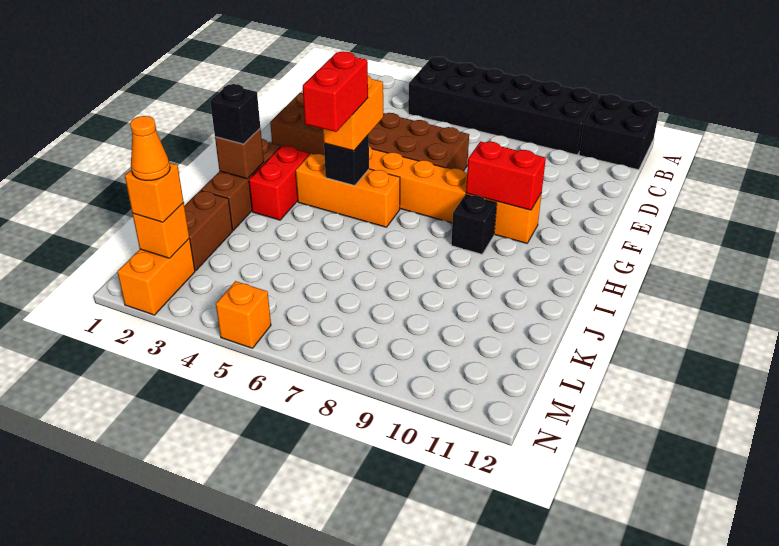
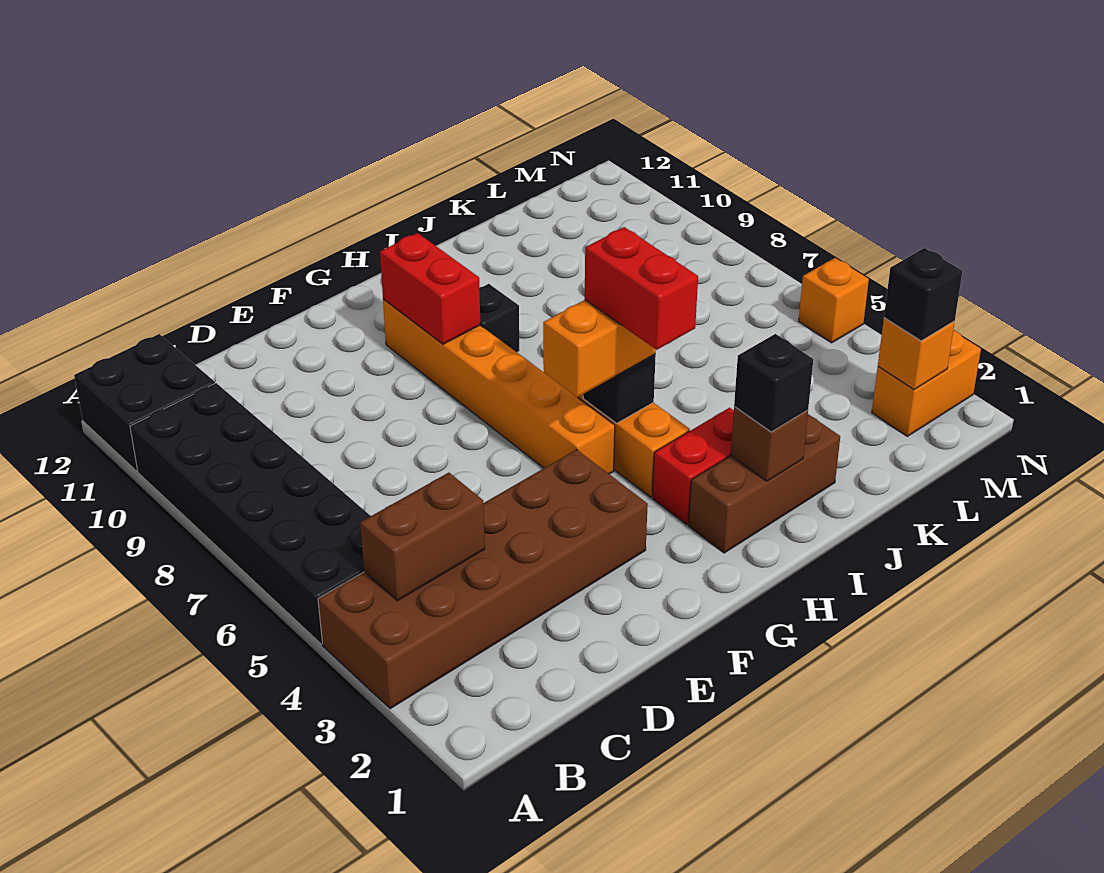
brown brick E2:F7 level 1 -> brown brick A3:F4 level 1
red brick H5:I5 level 4 -> red brick H4:H5 level 4
brown brick K2:L2 level 1 -> brown brick B4:C4 level 2
orange brick M2 level 3 -> black brick M2 level 3
orange cone M2 level 4 -> none

